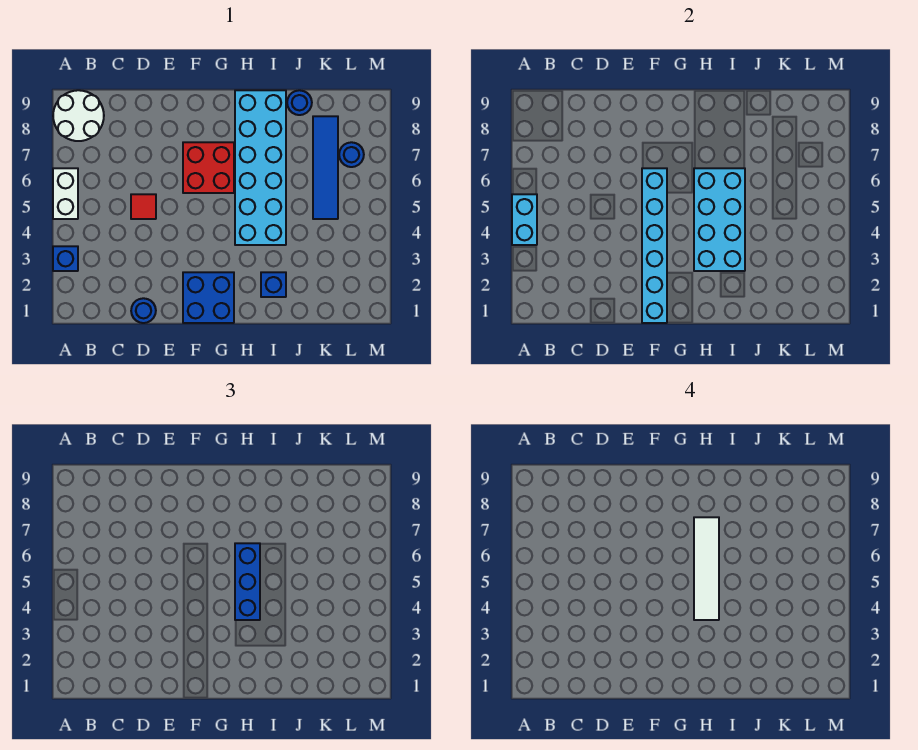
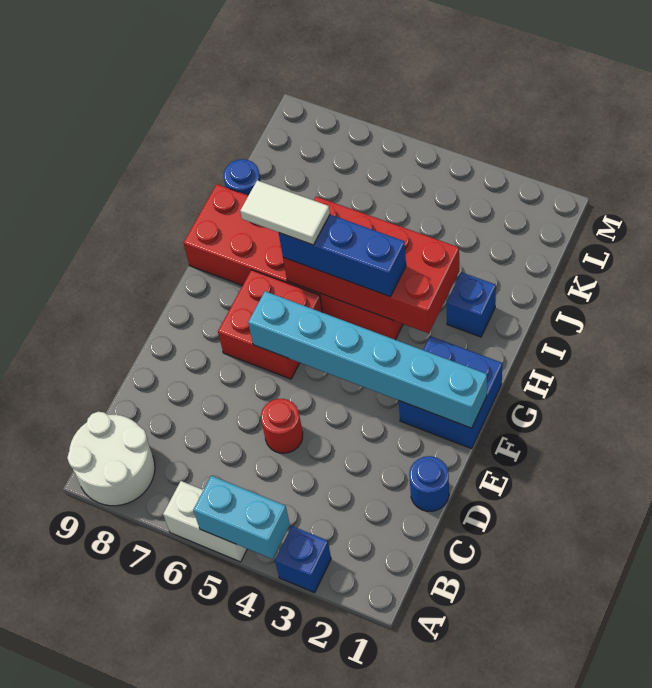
red tile D5 level 1 -> red round brick D5 level 1
cyan brick H3:I6 level 2 -> red brick H3:I6 level 2
cyan brick H4:I9 level 1 -> red brick H4:I9 level 1
white tile H4:H7 level 4 -> white tile H6:H7 level 4
blue tile K5:K8 level 1 -> none
blue round brick L7 level 1 -> none

